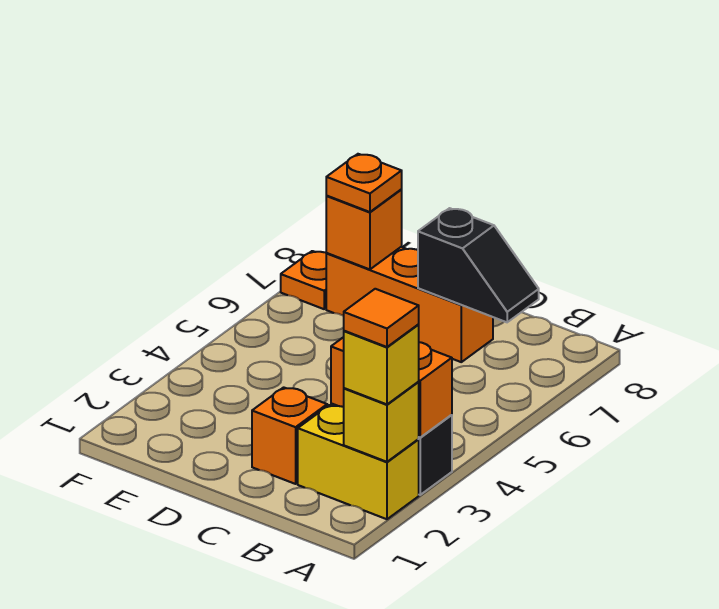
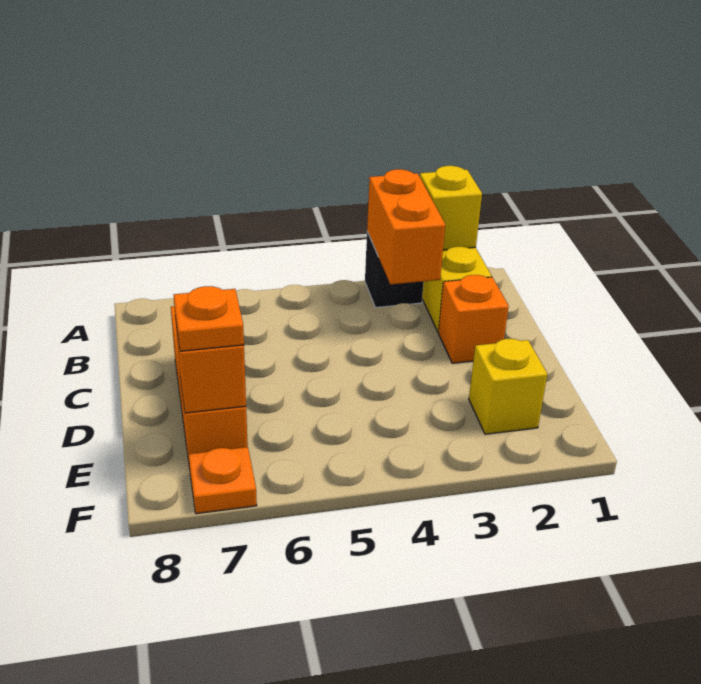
yellow brick A2 level 3 -> yellow brick E2 level 1
orange tile A2 level 4 -> none
black slope B7:C7 level 2 top C -> none

